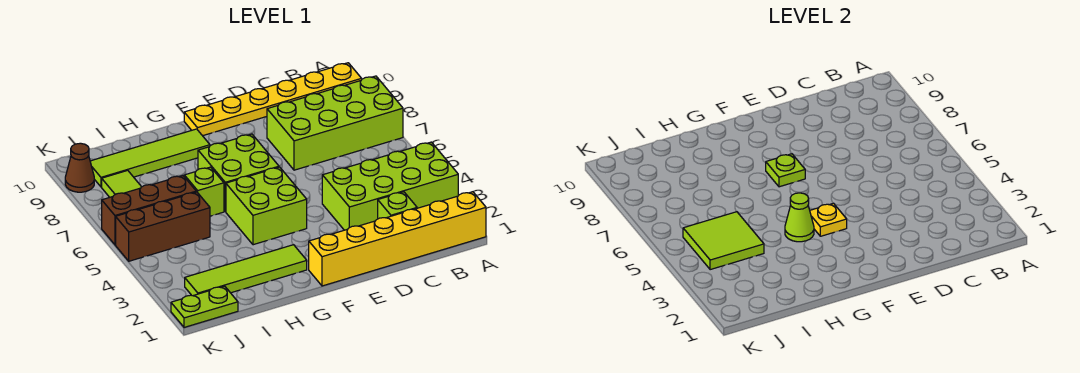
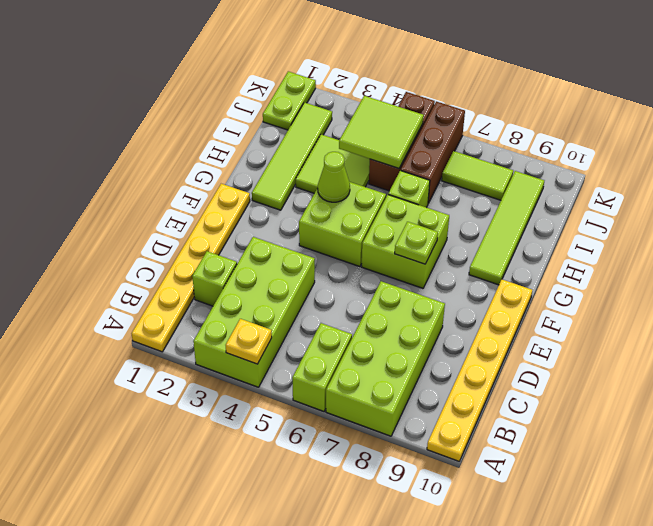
yellow brick A1:F1 level 1 -> yellow plate A1:F1 level 1
none -> lime brick A6:B6 level 1
yellow plate F4 level 2 -> yellow plate A4 level 2
none -> lime tile H3:I4 level 1
brown cone K9 level 1 -> none

